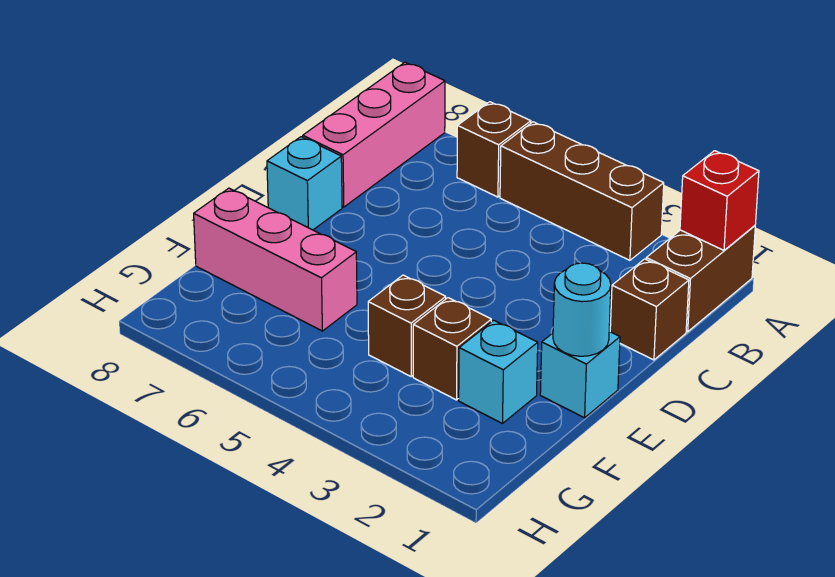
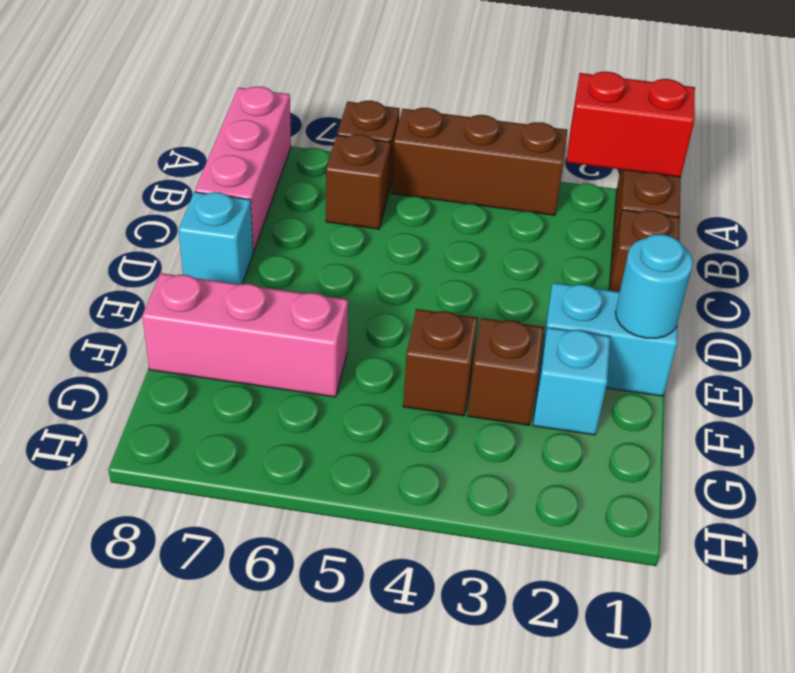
red brick A1 level 2 -> red brick A1:A2 level 2
none -> brown brick B6 level 1
cyan brick E1 level 1 -> cyan brick E1:E2 level 1

